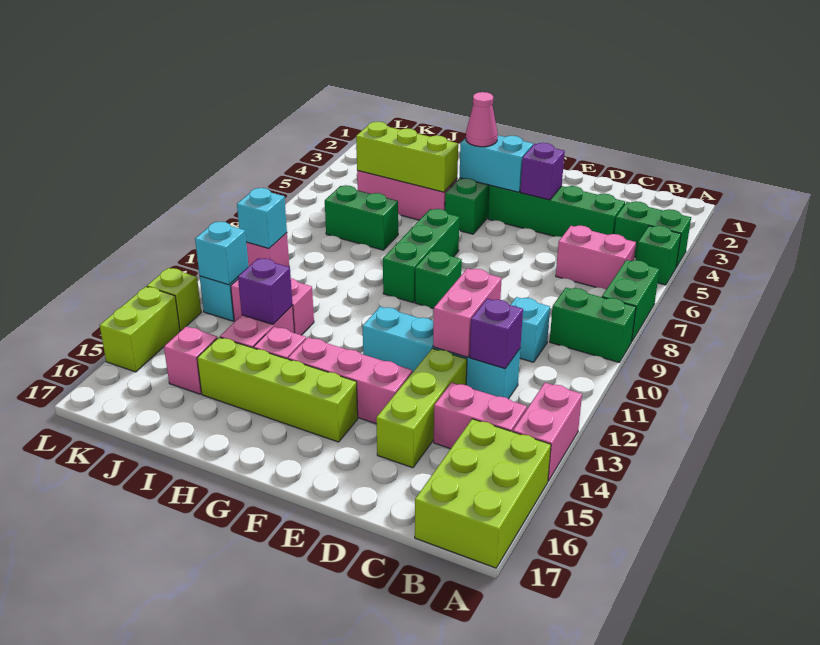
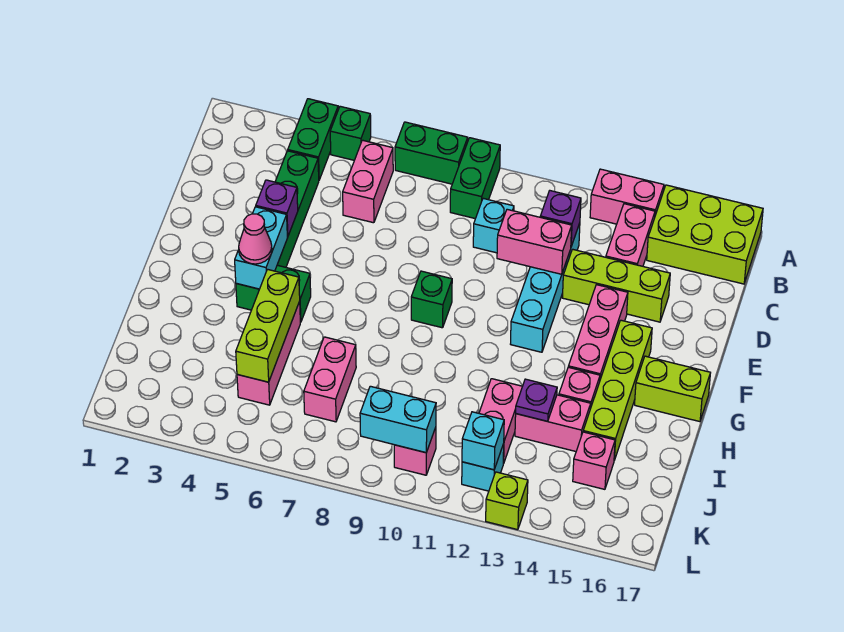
green brick G7:G9 level 1 -> none
green brick I7:J7 level 1 -> pink brick I7:J7 level 1
purple brick I13 level 2 -> purple plate I13 level 2
cyan brick K10 level 2 -> cyan brick K9:K10 level 2
lime brick L14:L15 level 1 -> lime brick G16:G17 level 1

